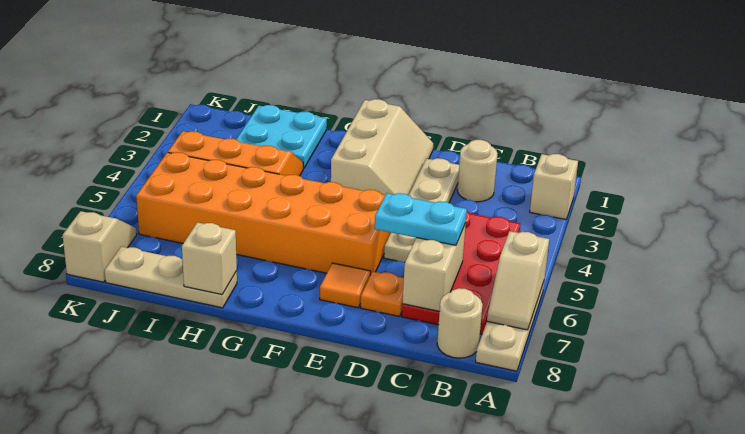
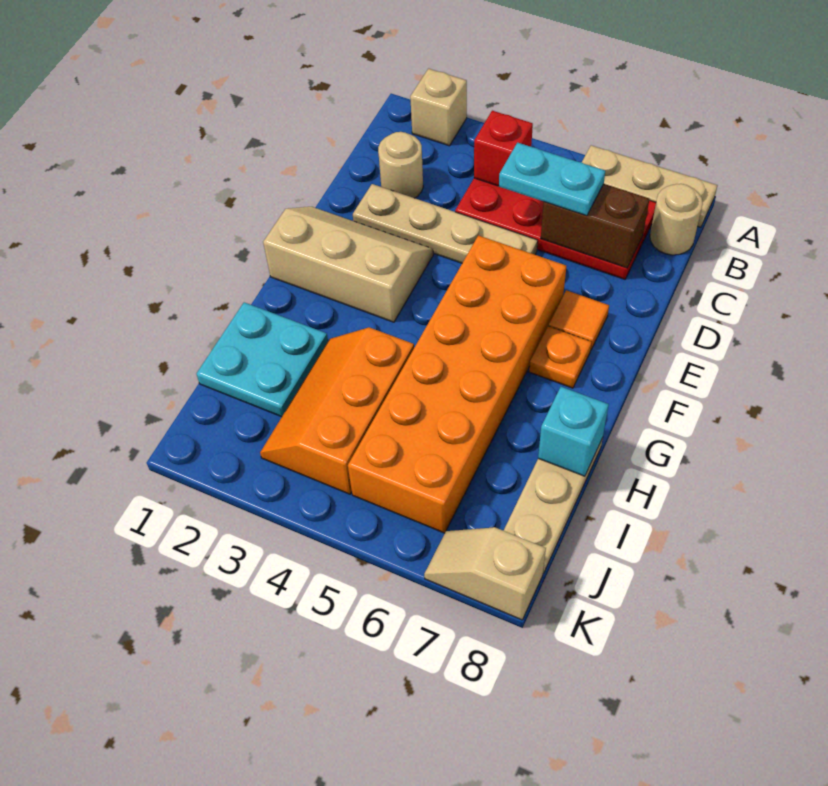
tan slope A6:A7 level 2 top 6 -> none
none -> red brick B4 level 2
tan brick C6:C7 level 2 -> brown brick C6:C7 level 2
cyan plate C6:D6 level 3 -> cyan plate C5:C6 level 3
orange plate D7 level 1 -> orange plate F7 level 1
tan brick H8 level 2 -> cyan brick H8 level 2

